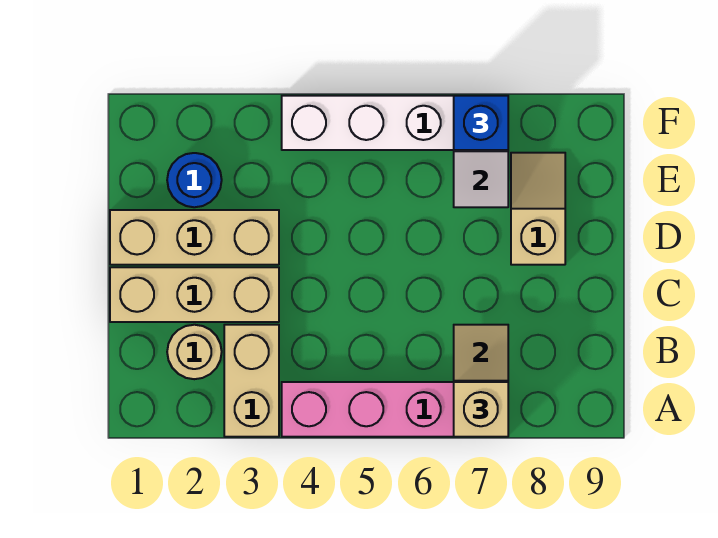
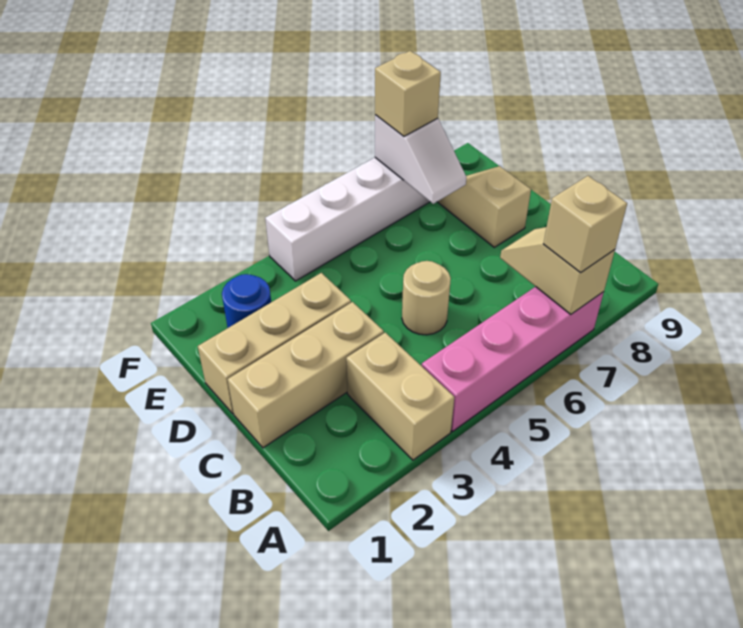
tan round brick B2 level 1 -> tan round brick C5 level 1
blue brick F7 level 3 -> tan brick F7 level 3

